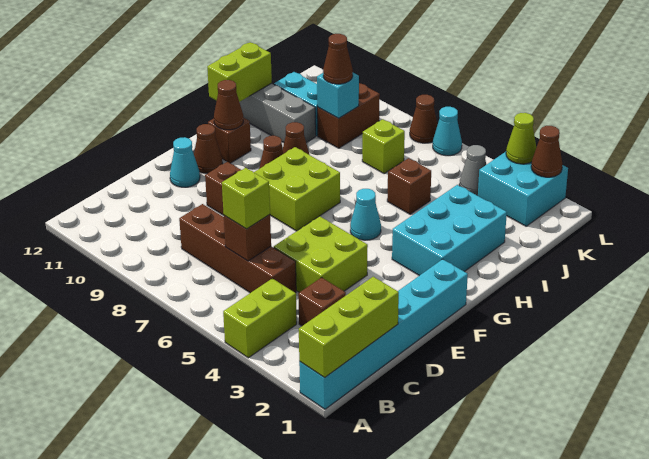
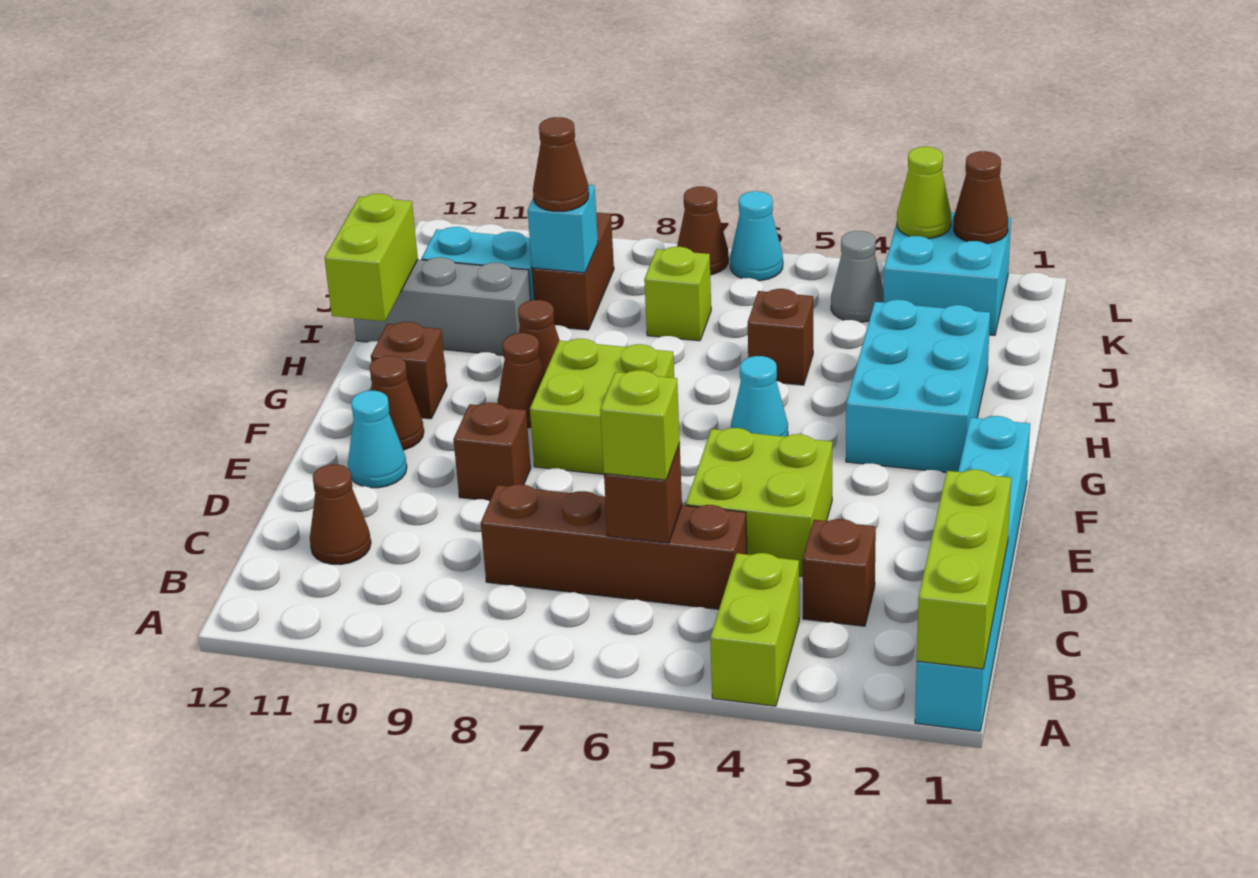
brown cone G11 level 2 -> brown cone C11 level 1

